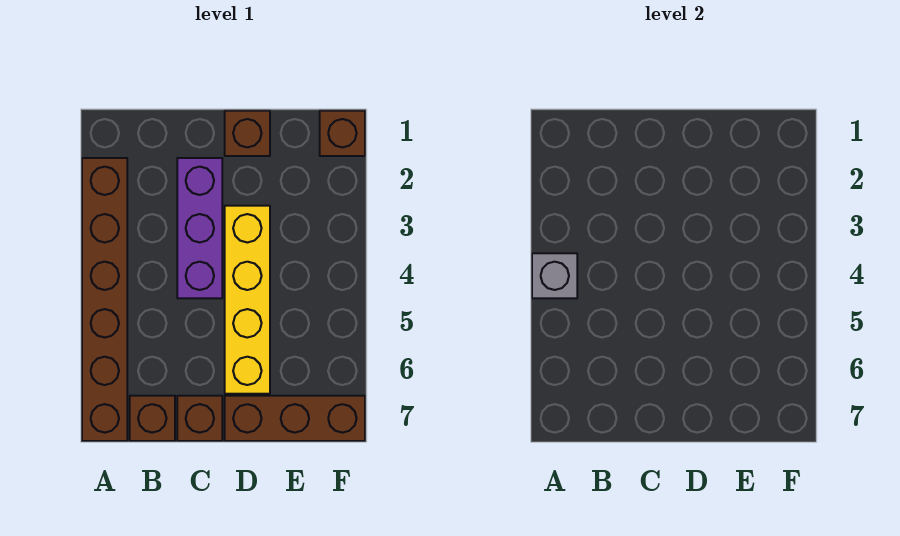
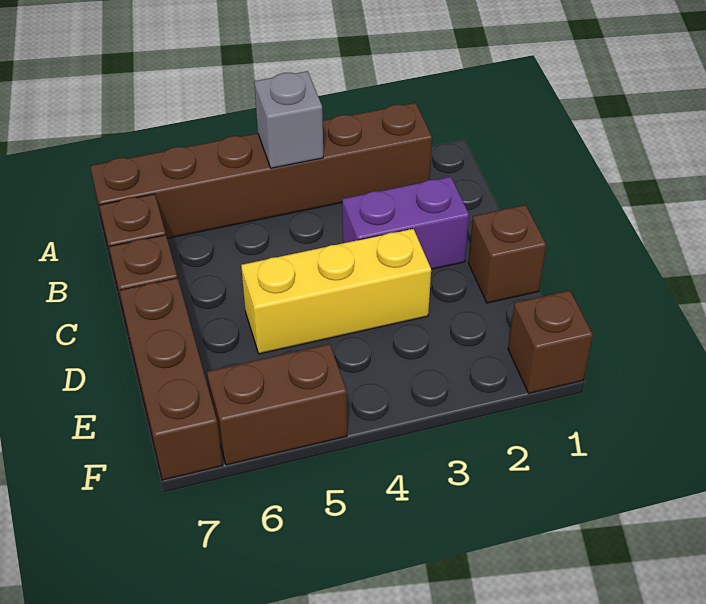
purple brick C2:C4 level 1 -> purple brick C2:C3 level 1
yellow brick D3:D6 level 1 -> yellow brick D3:D5 level 1
none -> brown brick F5:F6 level 1

